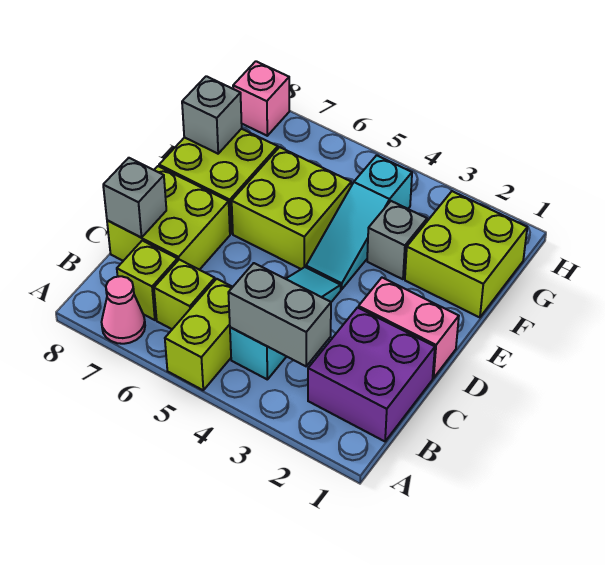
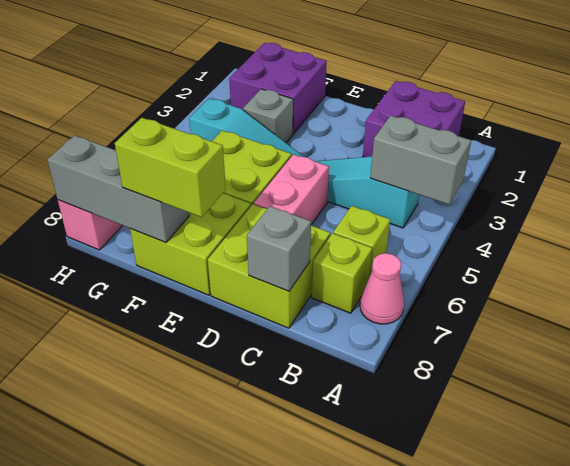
lime brick A5:B5 level 1 -> lime brick E8:F8 level 3
grey brick B3:B4 level 2 -> grey brick A4:B4 level 2
pink brick D1:D2 level 1 -> pink brick D5:D6 level 1
lime brick F1:G2 level 1 -> purple brick F1:G2 level 1
grey brick F8 level 2 -> grey brick F8:H8 level 2

